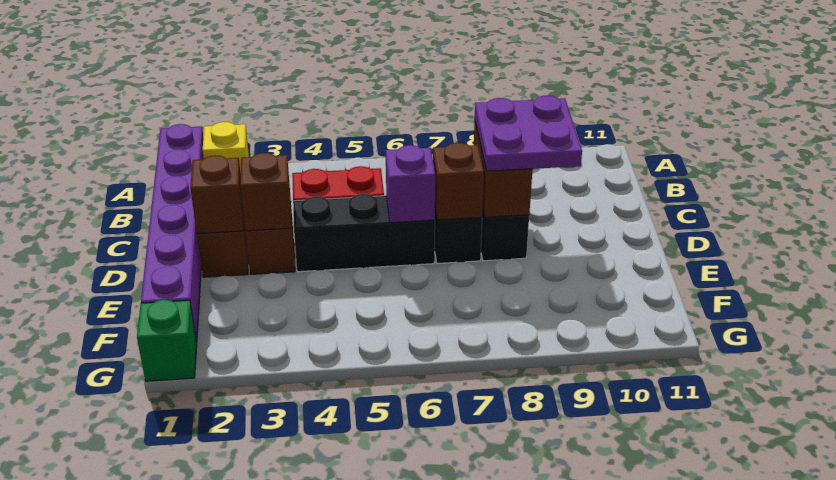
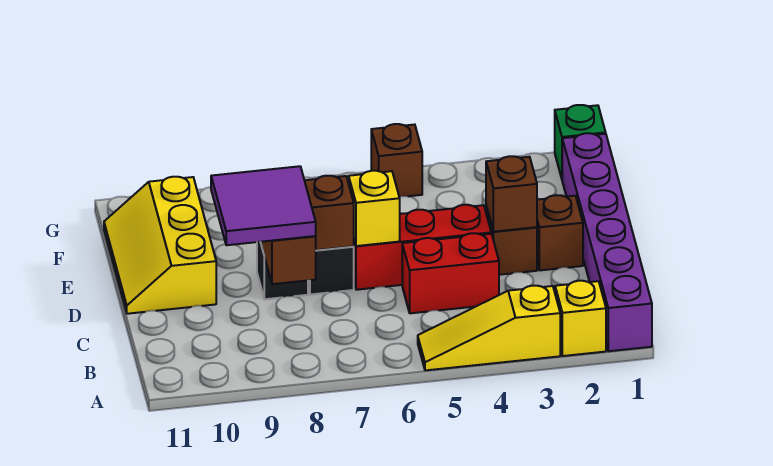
none -> yellow slope A3:A5 level 1 top 3
purple plate C8:D9 level 3 -> purple tile C8:D9 level 3
brown brick D2 level 2 -> brown brick G5 level 1
black brick D4:D6 level 1 -> red brick D4:D6 level 1
purple brick D6 level 2 -> yellow brick D6 level 2
none -> yellow slope D10:F11 level 1 top 10

